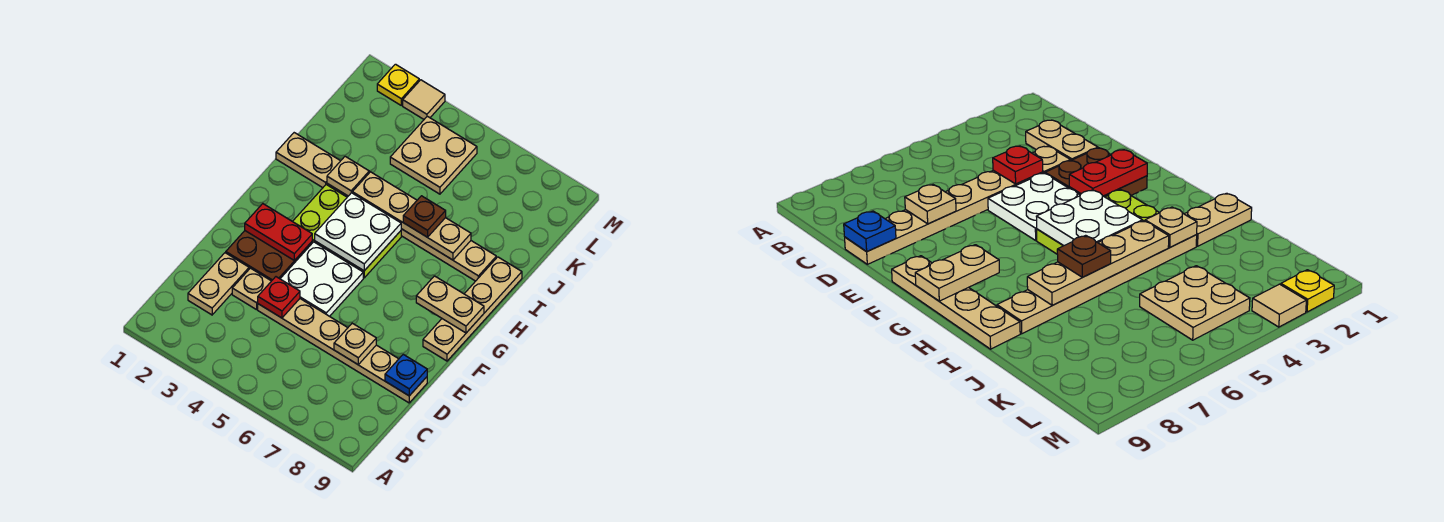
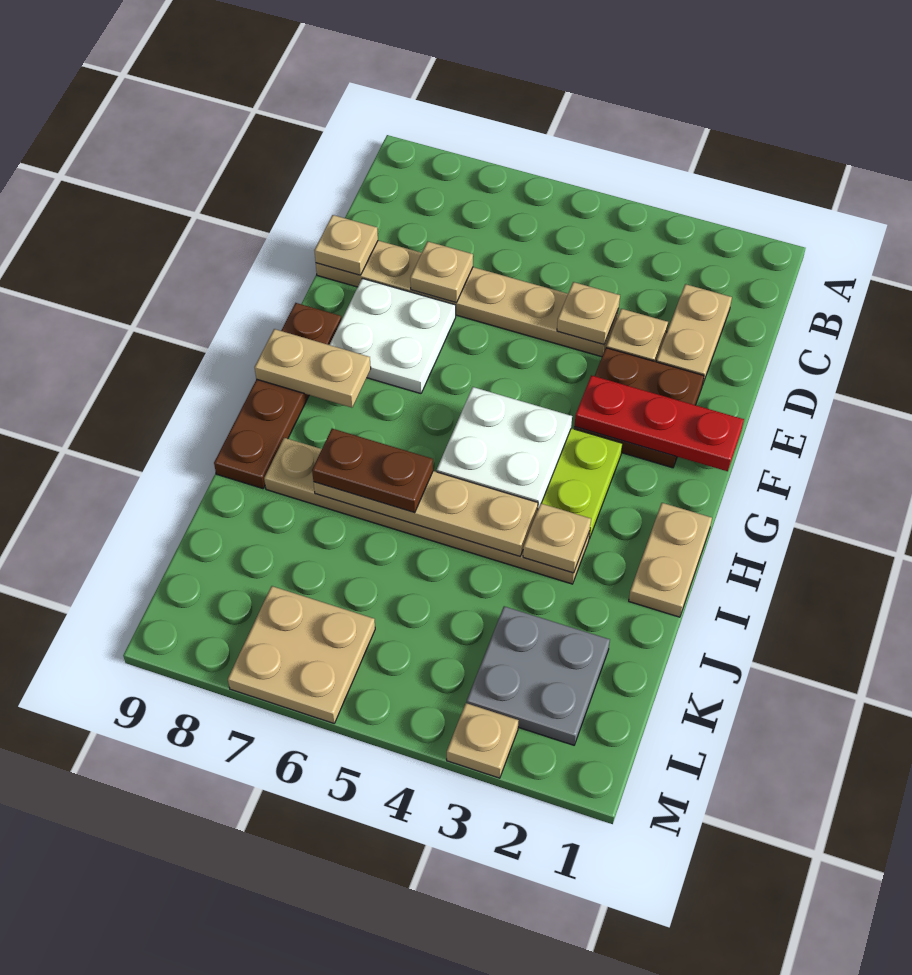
red plate D4 level 2 -> tan plate D4 level 2
blue plate D9 level 2 -> tan plate D9 level 2
white plate E4:F5 level 1 -> white plate E7:F8 level 1
red plate F2:F3 level 2 -> red plate F1:F3 level 2
tan plate F9:I9 level 1 -> brown plate F9:I9 level 1
tan plate I1:I2 level 1 -> tan plate H1:I1 level 1
brown plate I6 level 3 -> brown plate I6:I7 level 3
none -> grey plate K2:L3 level 1
tan plate K4:L5 level 1 -> tan plate L6:M7 level 1
yellow plate M2 level 1 -> none
tan tile M3 level 1 -> tan plate M3 level 1

